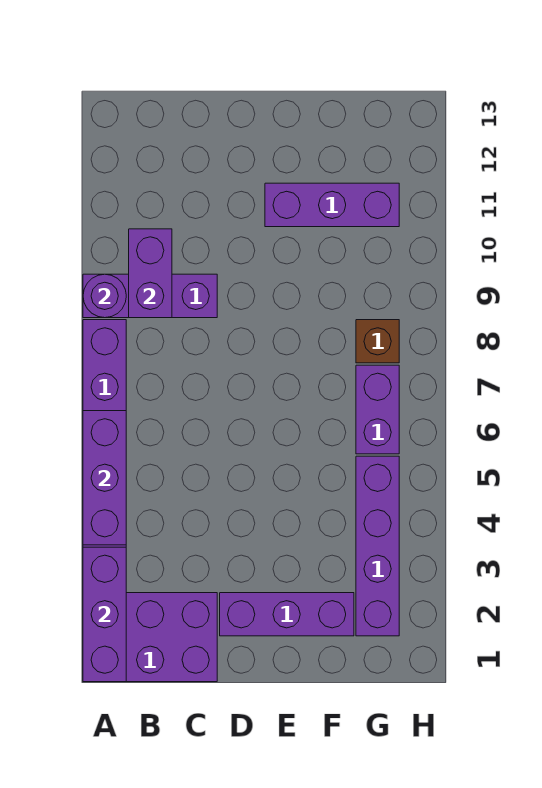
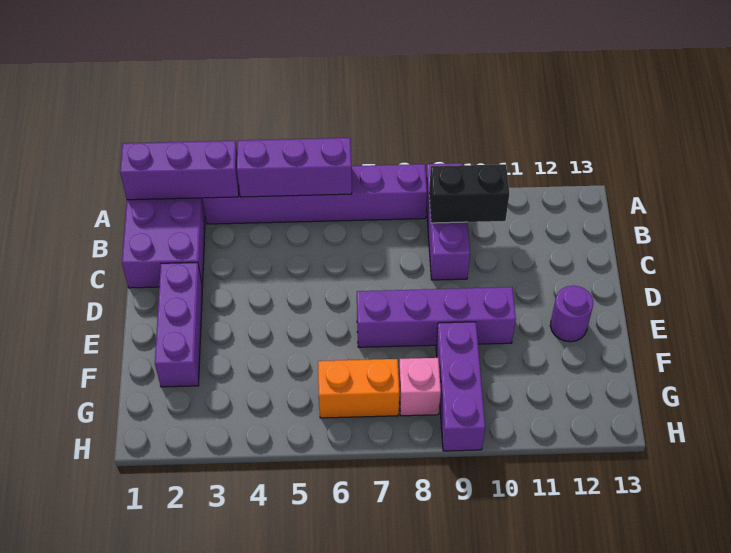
purple round brick A9 level 2 -> purple round brick E12 level 1
purple brick B9:B10 level 2 -> black brick B9:B10 level 2
purple brick E11:G11 level 1 -> purple brick F9:H9 level 1
purple brick G2:G5 level 1 -> purple brick E7:E10 level 1
purple brick G6:G7 level 1 -> orange brick G6:G7 level 1
brown brick G8 level 1 -> pink brick G8 level 1

